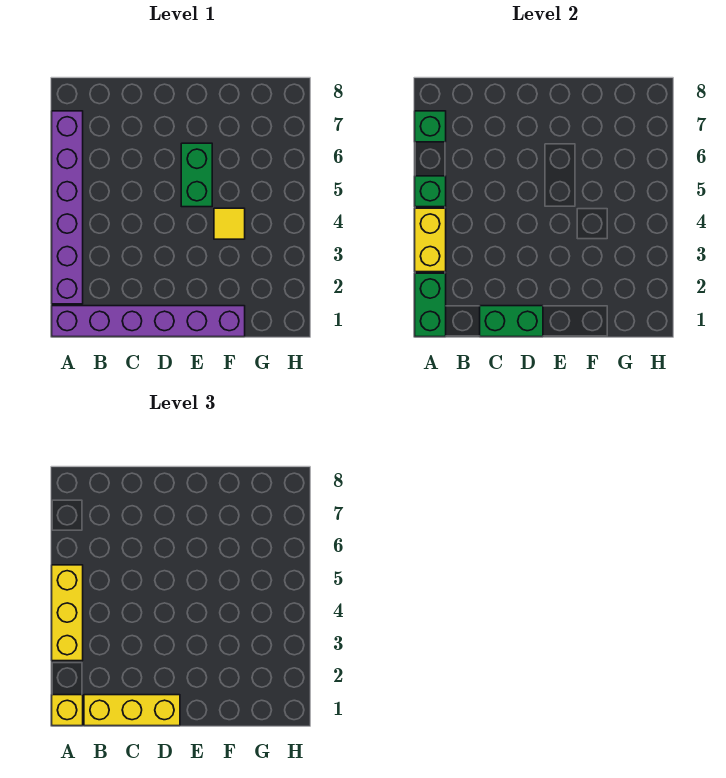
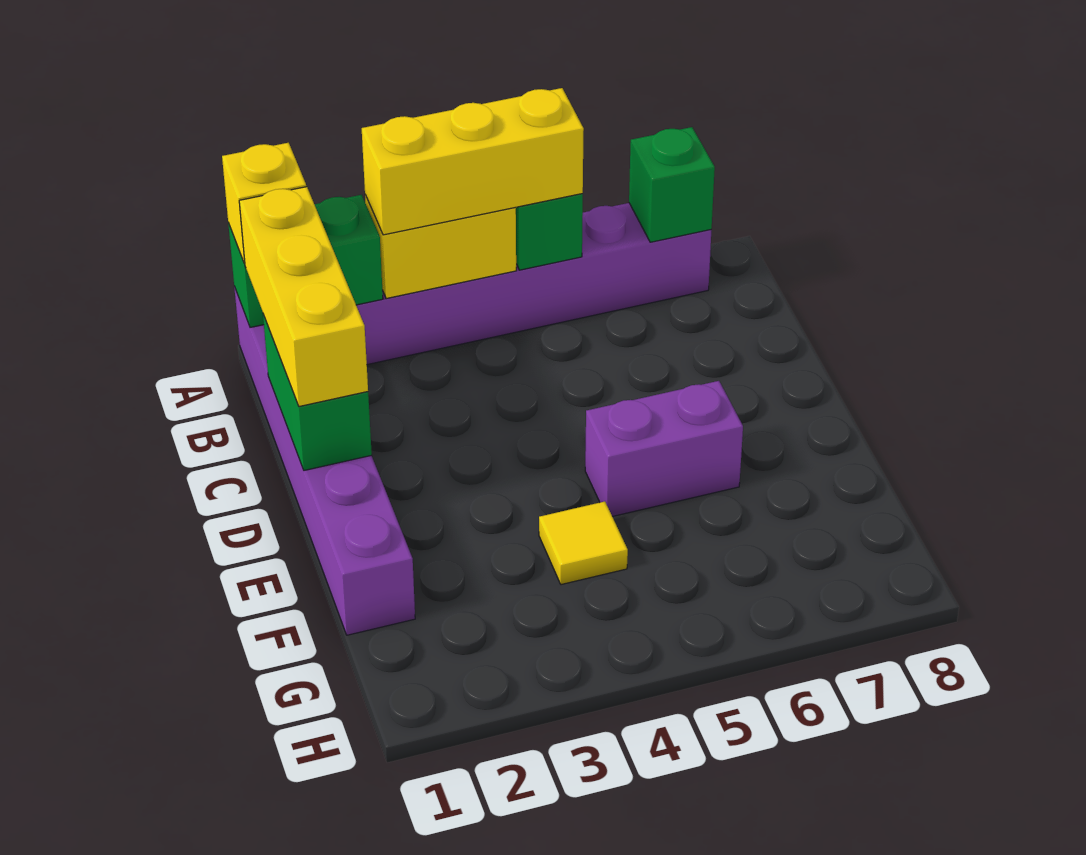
green brick E5:E6 level 1 -> purple brick E5:E6 level 1

